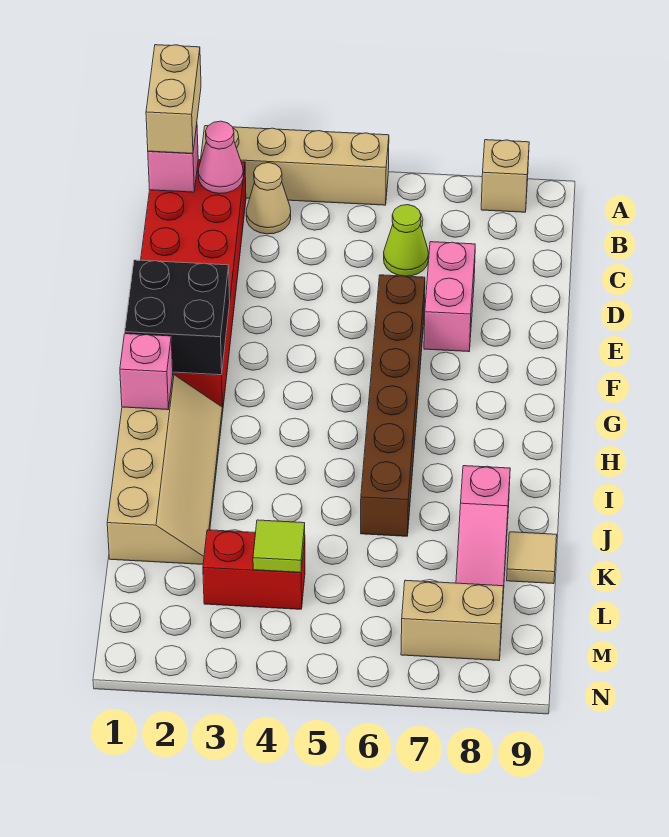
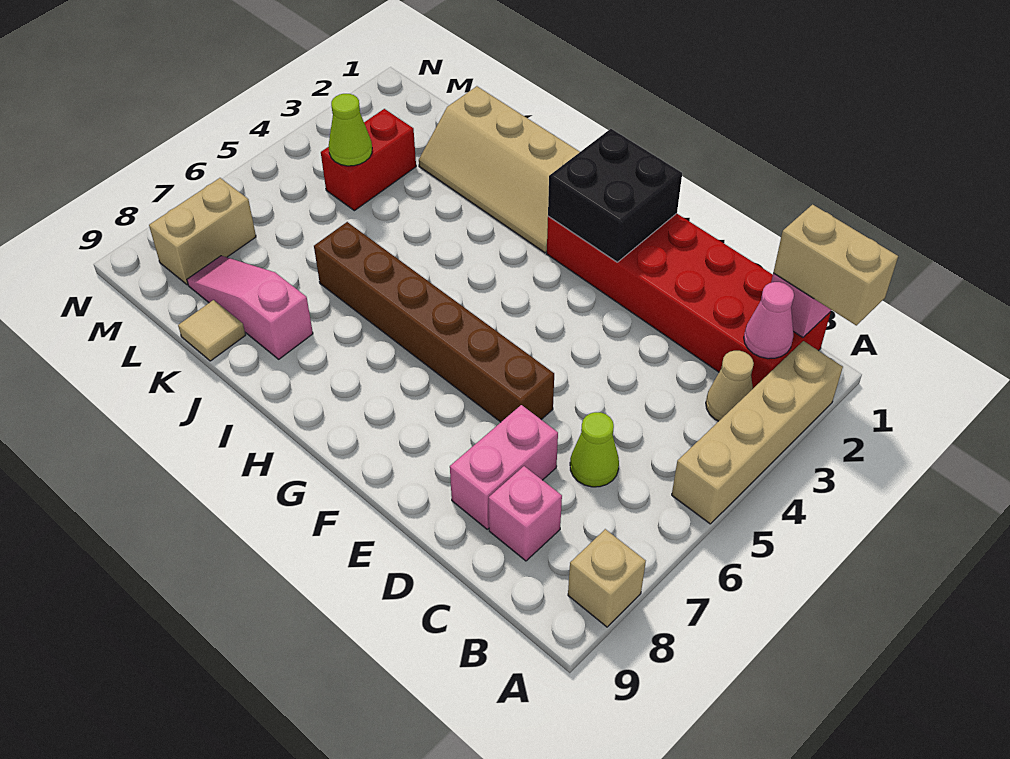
pink brick D7:E7 level 1 -> pink brick D7:D8 level 1
pink brick H1 level 2 -> pink brick C8 level 1
lime tile L4 level 2 -> lime cone L4 level 2

